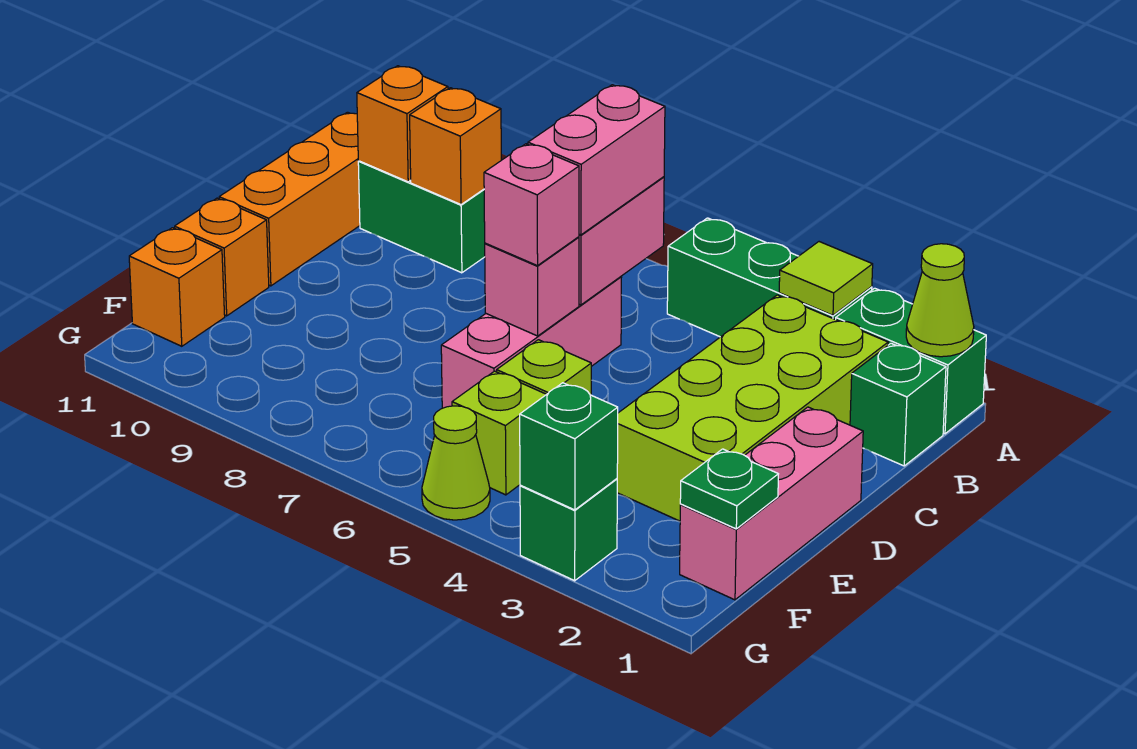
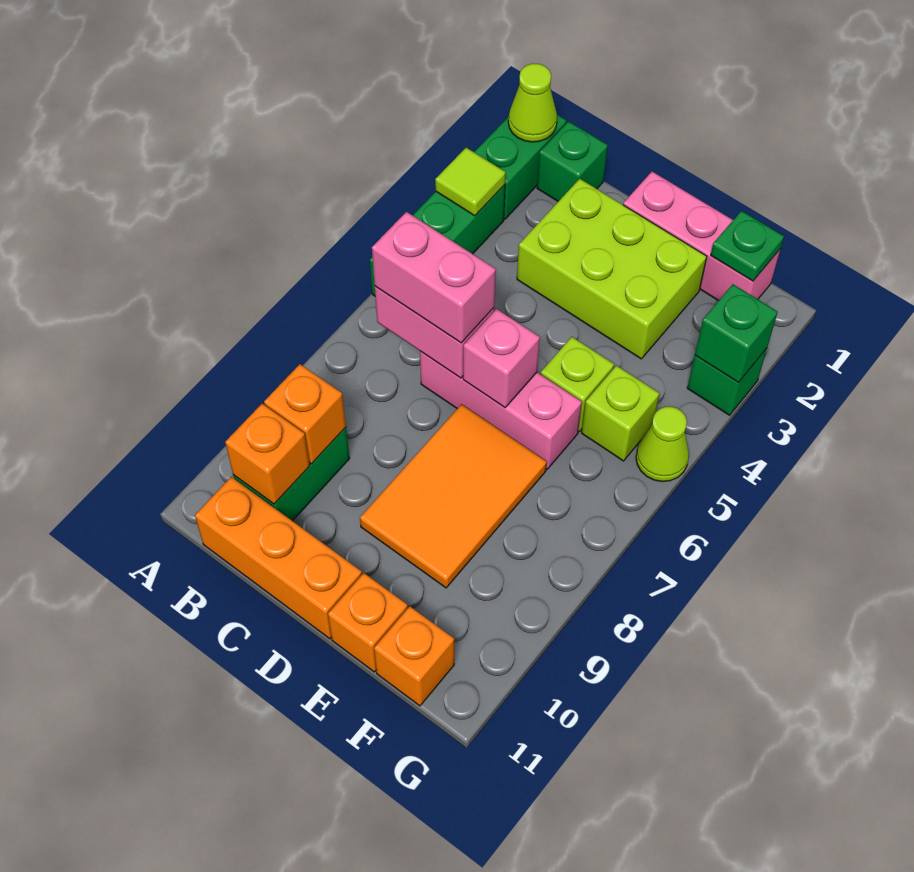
lime brick B2:E3 level 1 -> lime brick C2:E3 level 1
pink brick D6 level 3 -> none
none -> orange tile D7:E9 level 1

